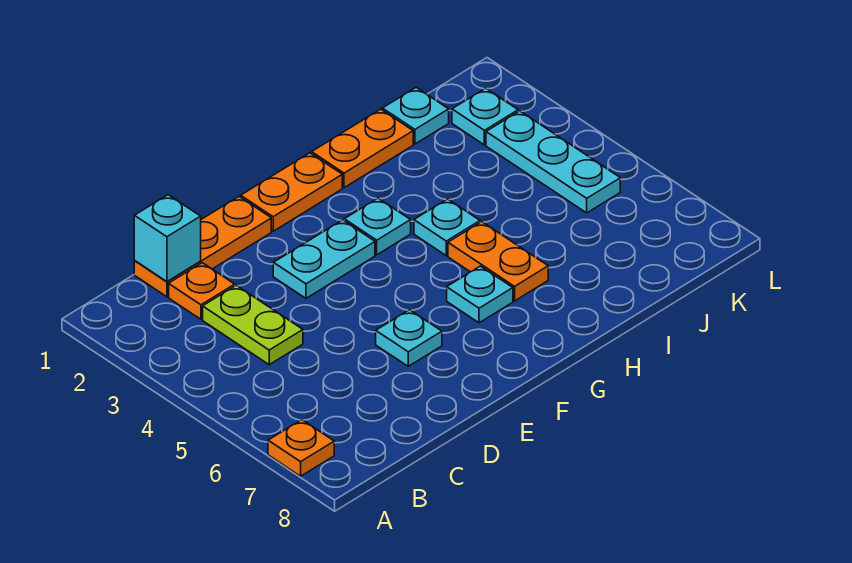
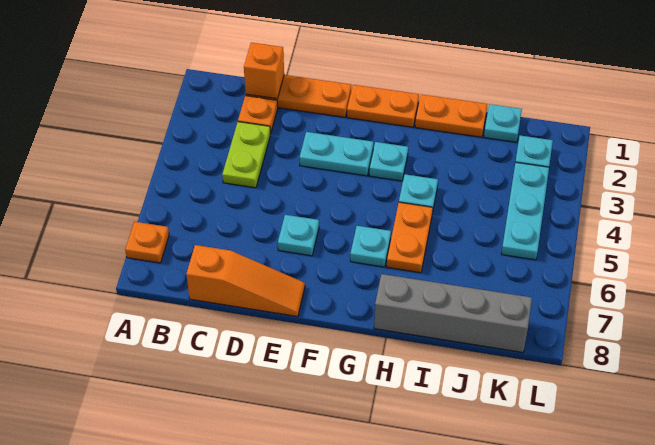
cyan brick C1 level 2 -> orange brick C1 level 2
none -> orange slope C8:E8 level 1 top C
none -> grey brick H8:K8 level 1

